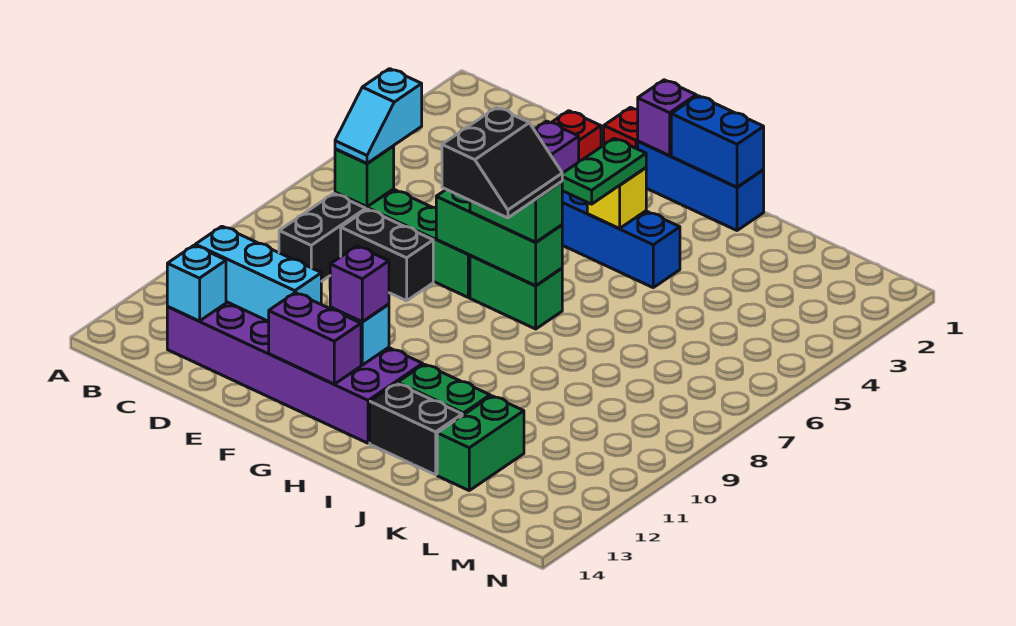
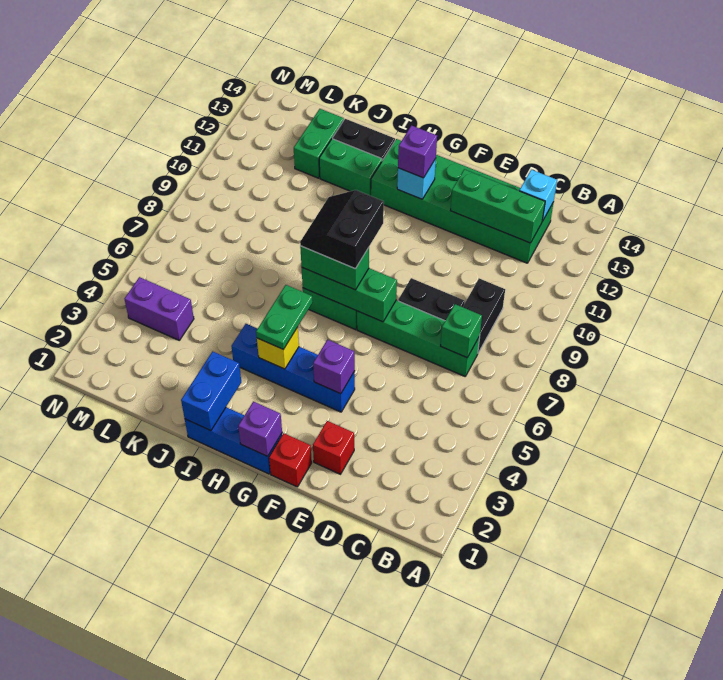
cyan slope C6:C7 level 3 top 6 -> none
purple brick C12:H13 level 1 -> green brick C12:H13 level 1
cyan brick C12:E12 level 2 -> green brick C12:E12 level 2
purple brick F13:G13 level 2 -> purple brick L4:M4 level 1
blue brick H1:I1 level 2 -> blue brick I1:I2 level 2

